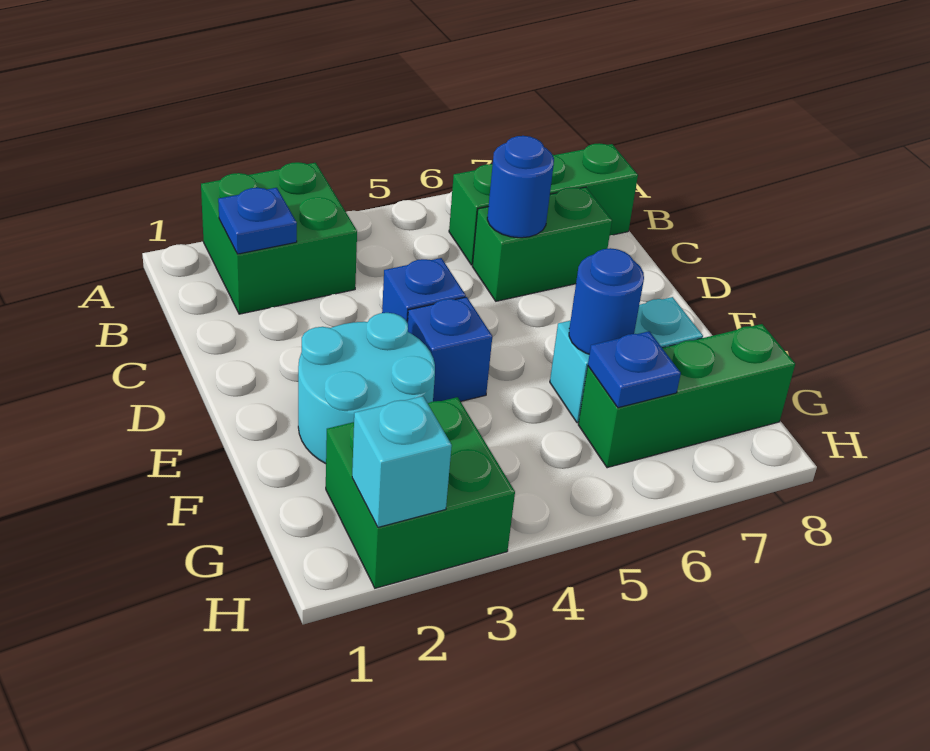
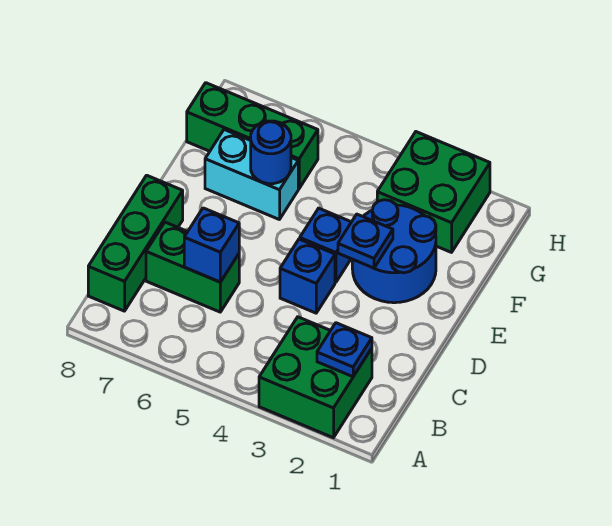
green brick B6:B8 level 1 -> green brick B8:D8 level 1
blue round brick C6 level 2 -> blue brick C6 level 2
cyan round brick E2:F3 level 1 -> blue round brick E2:F3 level 1
blue plate G6 level 2 -> blue plate E3 level 2
cyan brick H2 level 2 -> none

